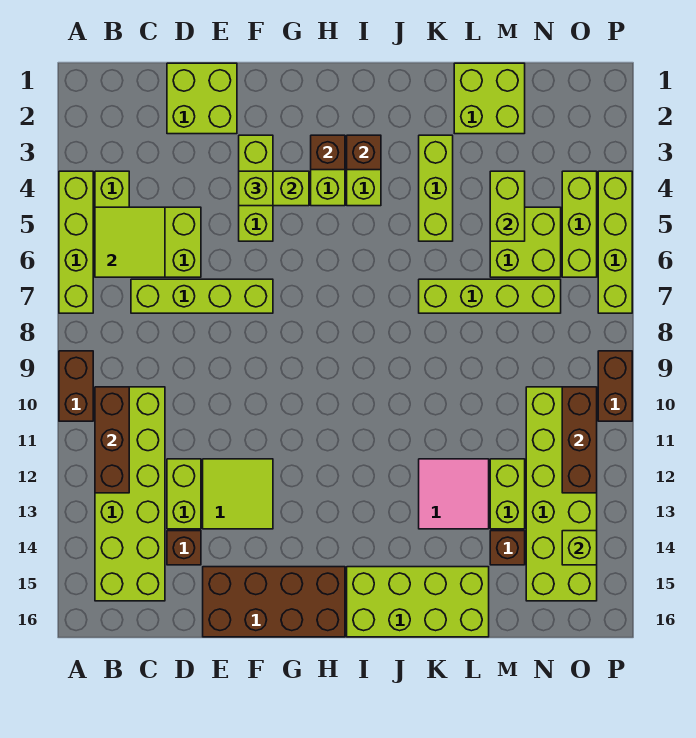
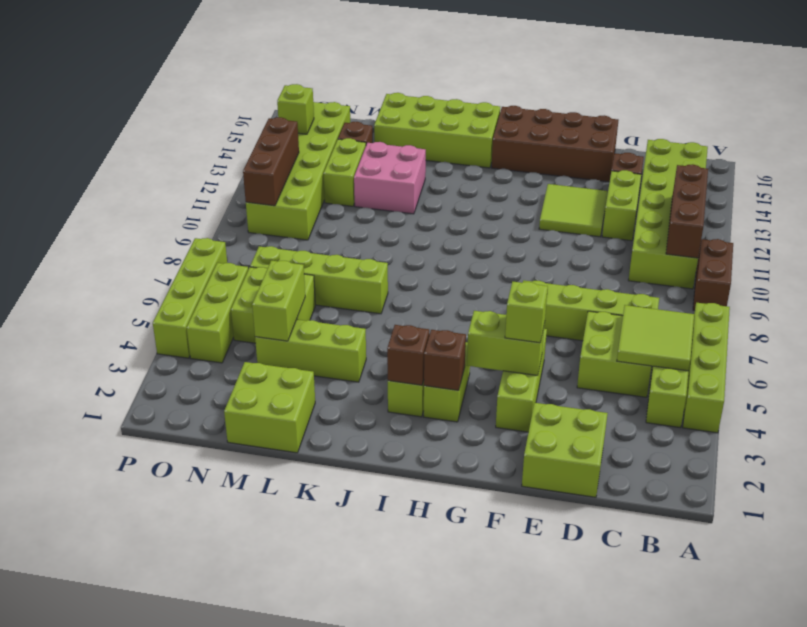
lime brick K3:K5 level 1 -> lime brick K4:M4 level 1
pink tile K12:L13 level 1 -> pink brick K12:L13 level 1
brown brick P9:P10 level 1 -> none

